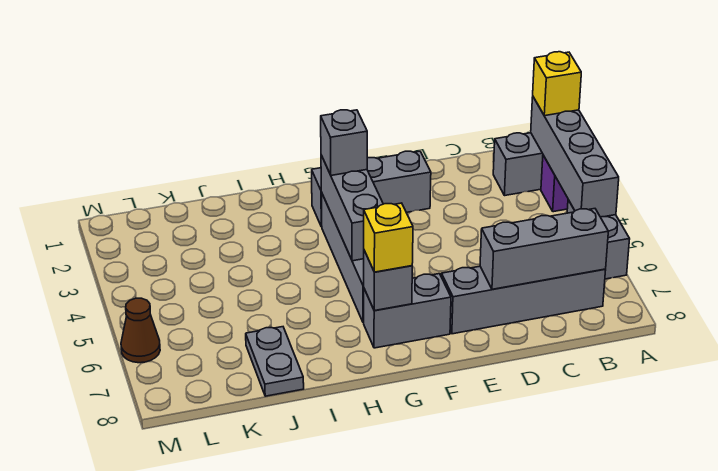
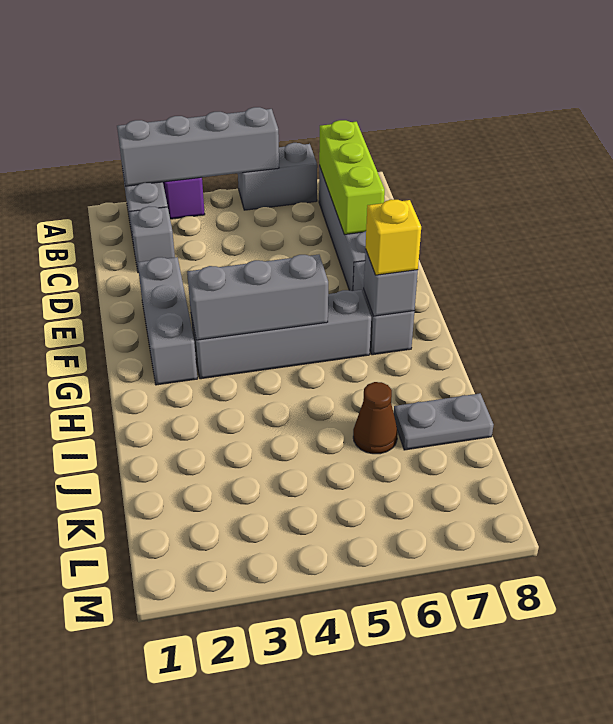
yellow brick A2 level 3 -> none
grey brick B7:D7 level 2 -> lime brick B7:D7 level 2
grey brick G3 level 3 -> grey brick C2 level 1
brown cone M6 level 1 -> brown cone J6 level 1

